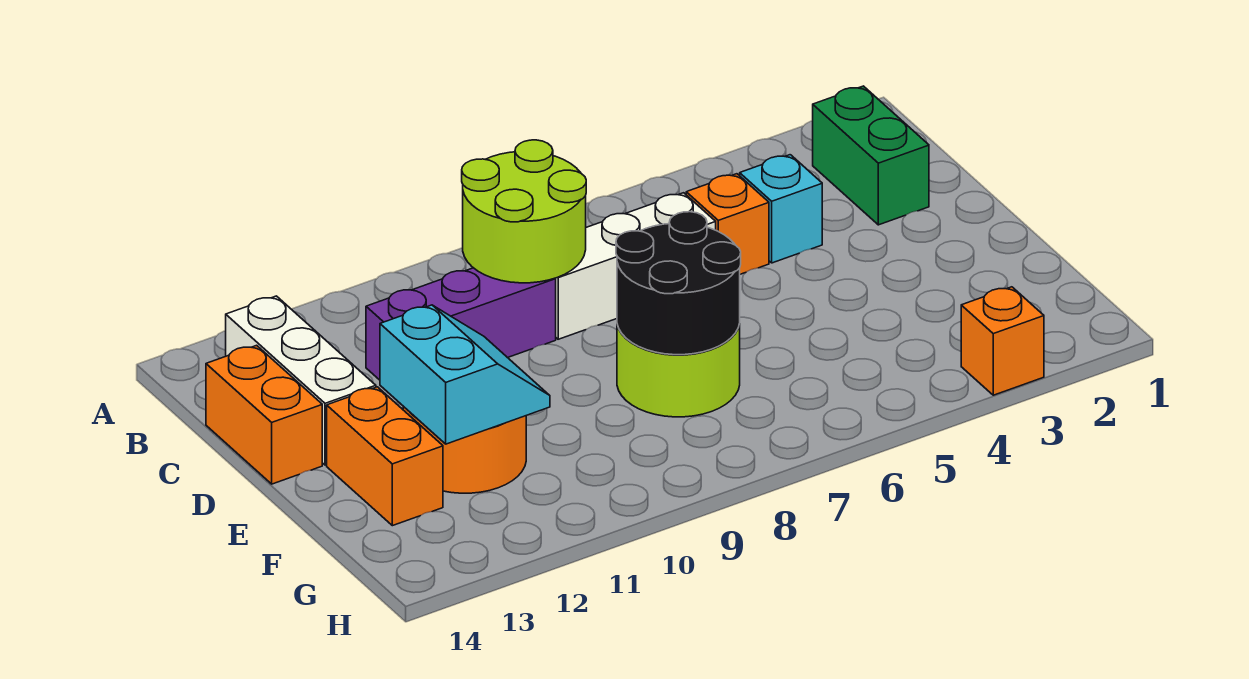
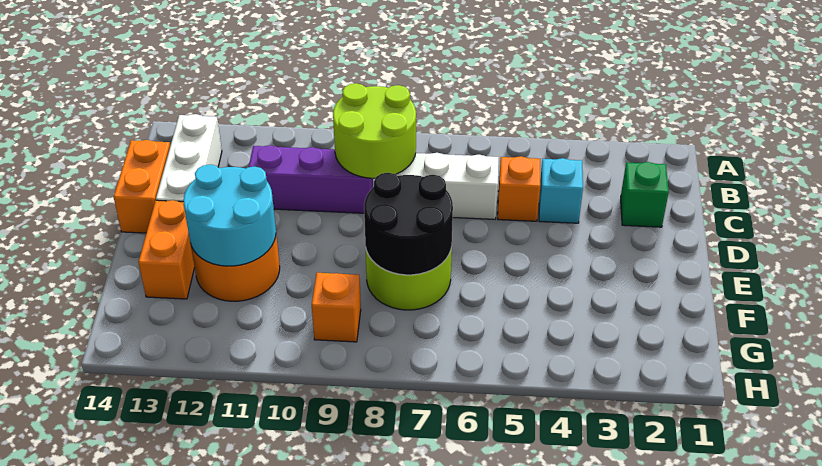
green brick B2:C2 level 1 -> green brick C2 level 1
cyan slope E11:F12 level 2 top 12 -> cyan round brick E11:F12 level 2
orange brick H3 level 1 -> orange brick G9 level 1

